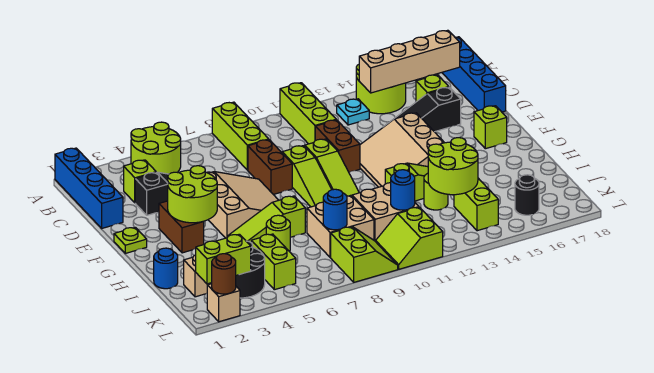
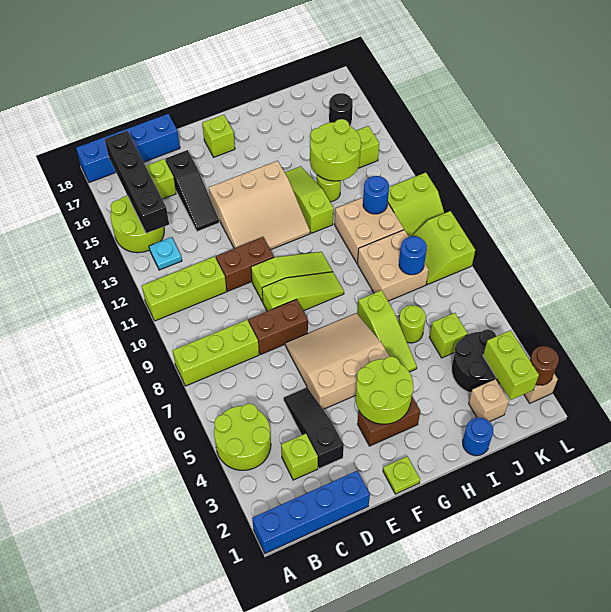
tan brick B14:B17 level 2 -> black brick B14:B17 level 2
lime brick J5:K5 level 1 -> lime brick J5 level 1
lime slope K8:L9 level 1 top 8 -> lime slope K8:L9 level 1 top L

